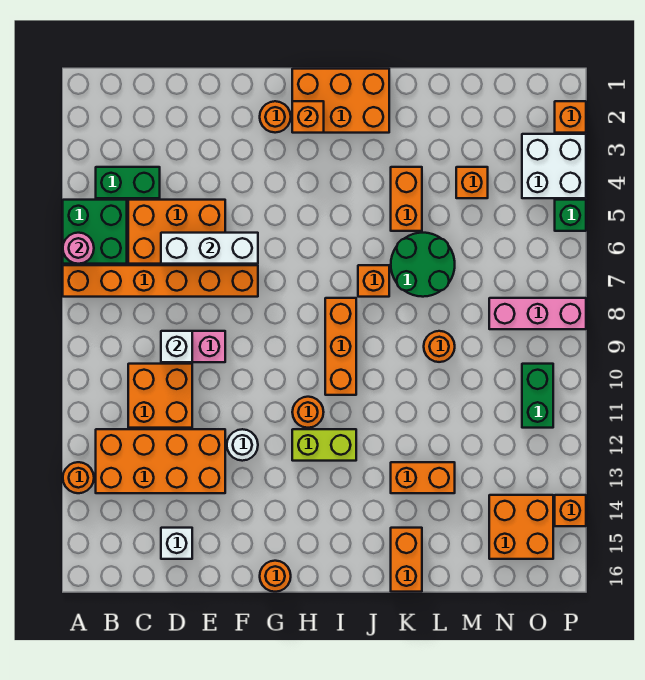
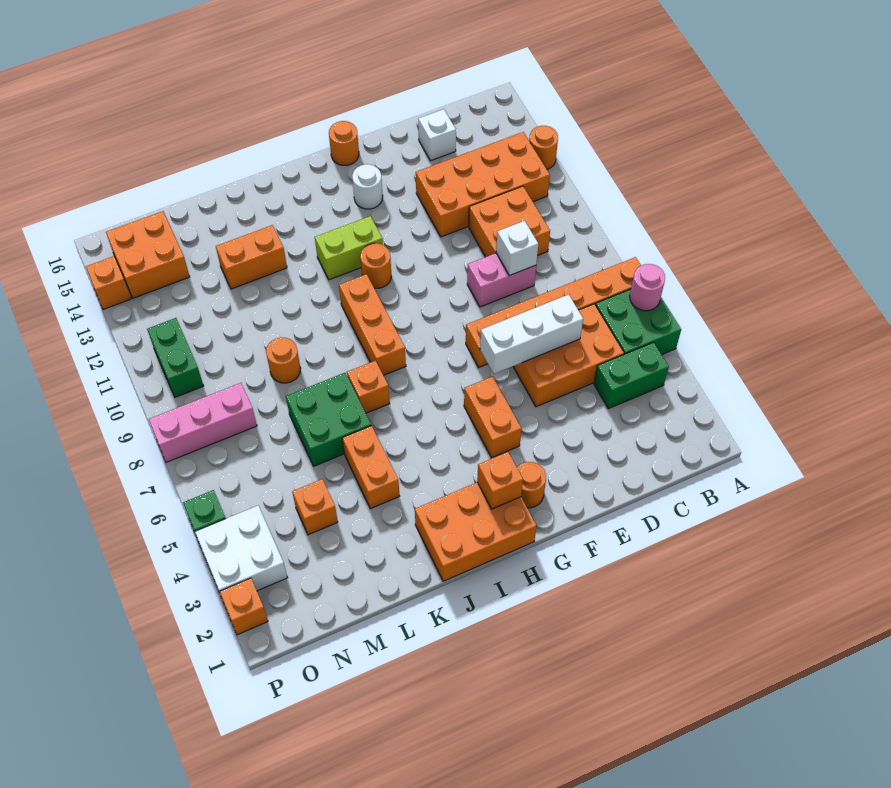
white round brick F12 level 1 -> white round brick G14 level 1
green round brick K6:L7 level 1 -> green brick K6:L7 level 1
orange brick K15:K16 level 1 -> orange brick G4:G5 level 1

